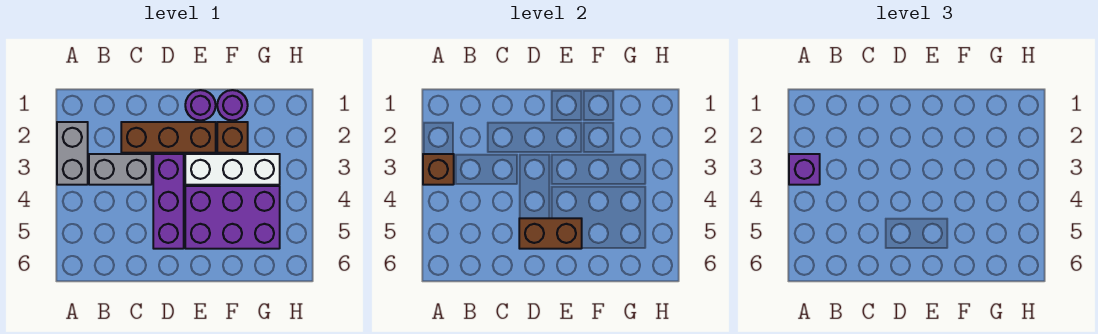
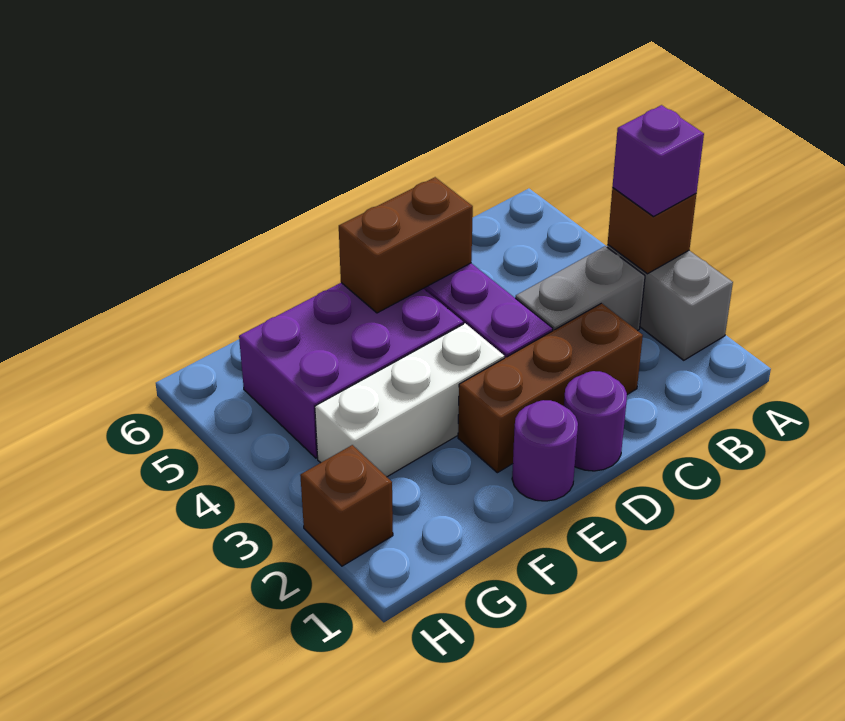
purple round brick F1 level 1 -> purple round brick D1 level 1
brown brick F2 level 1 -> brown brick H2 level 1

